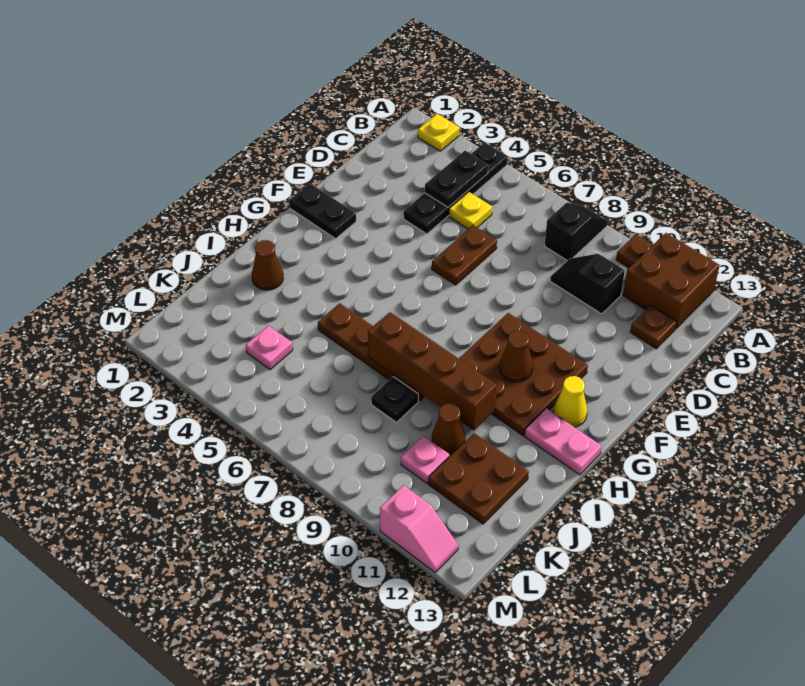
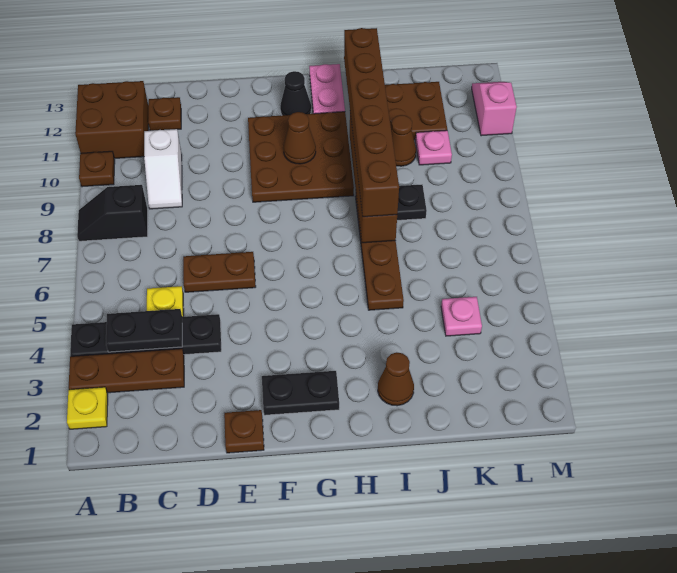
none -> brown plate A3:C3 level 1
black slope C9:C10 level 1 top 10 -> white slope C9:C10 level 1 top 10
none -> brown plate E1 level 1
black plate F1:F2 level 1 -> black plate F2:G2 level 1
yellow cone G12 level 1 -> black cone G12 level 1
none -> brown brick I7:I12 level 3

